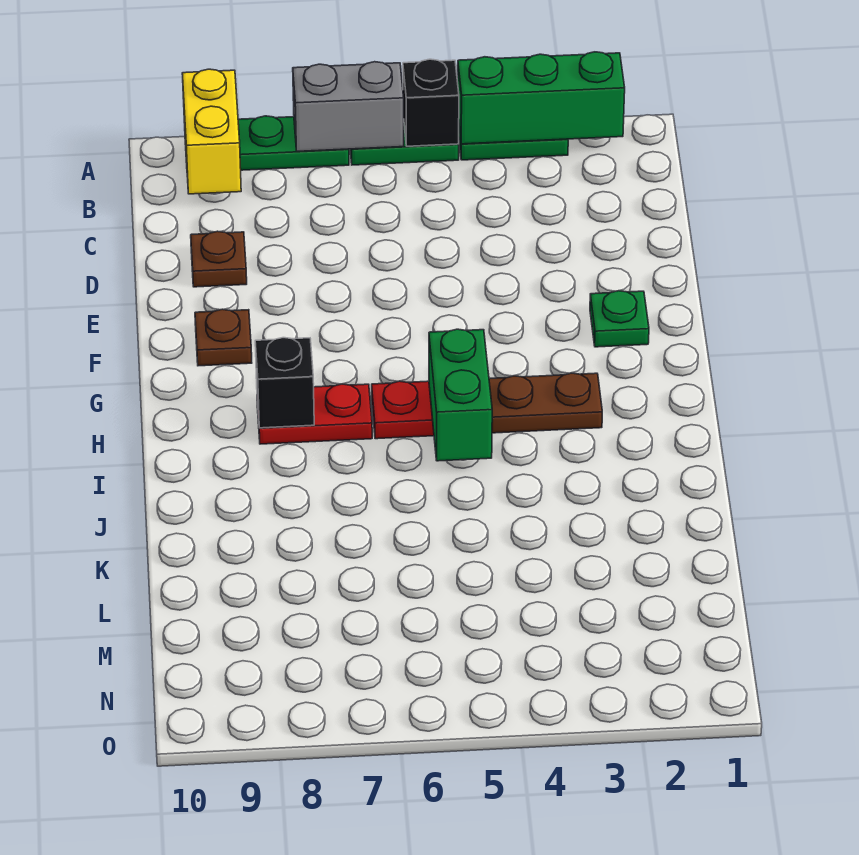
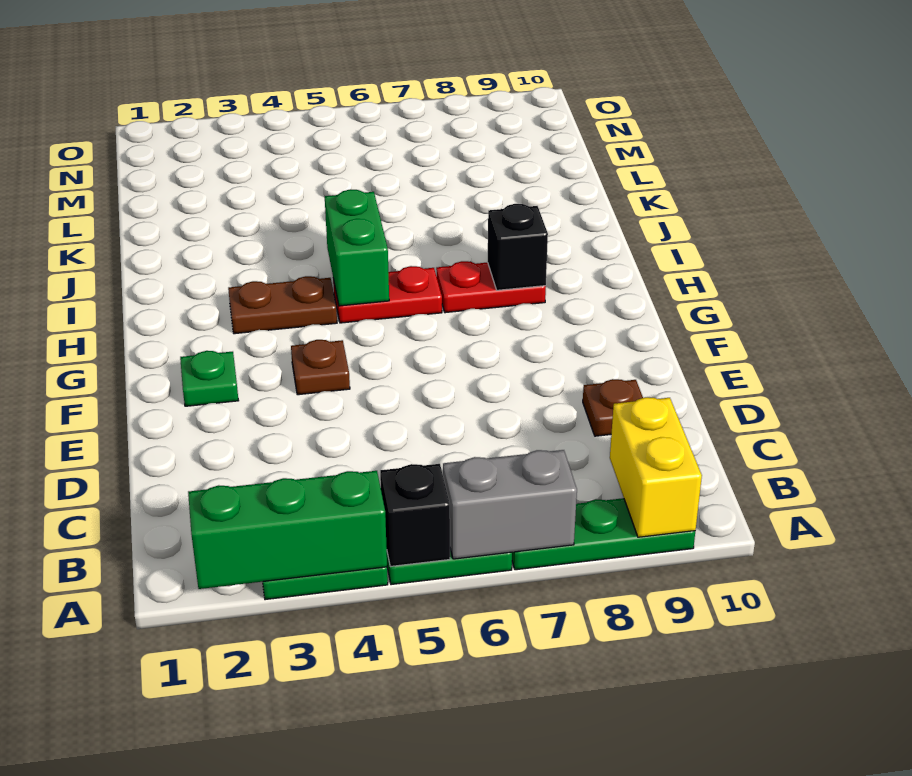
brown plate F9 level 1 -> brown plate F4 level 1

